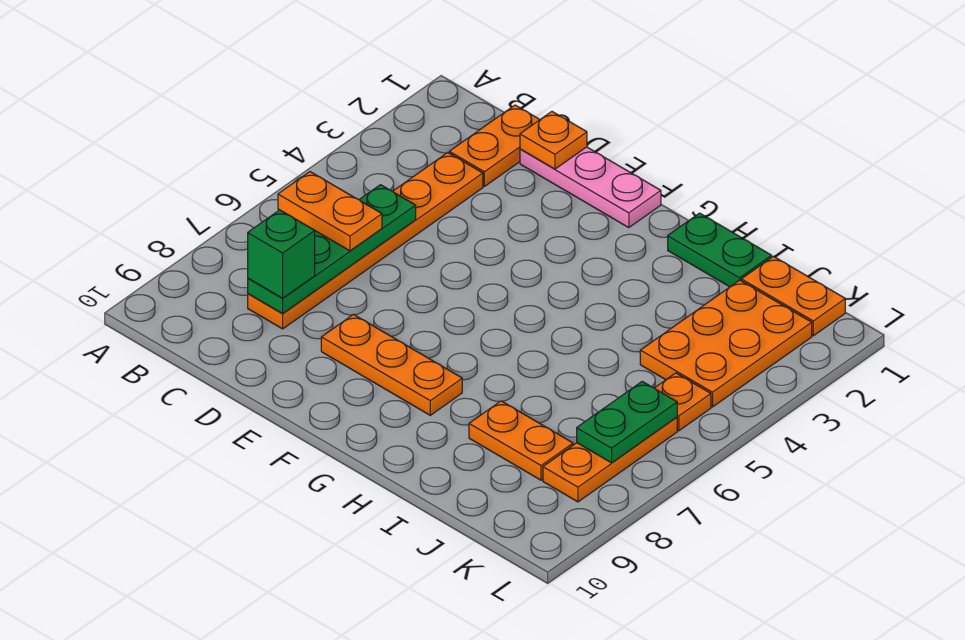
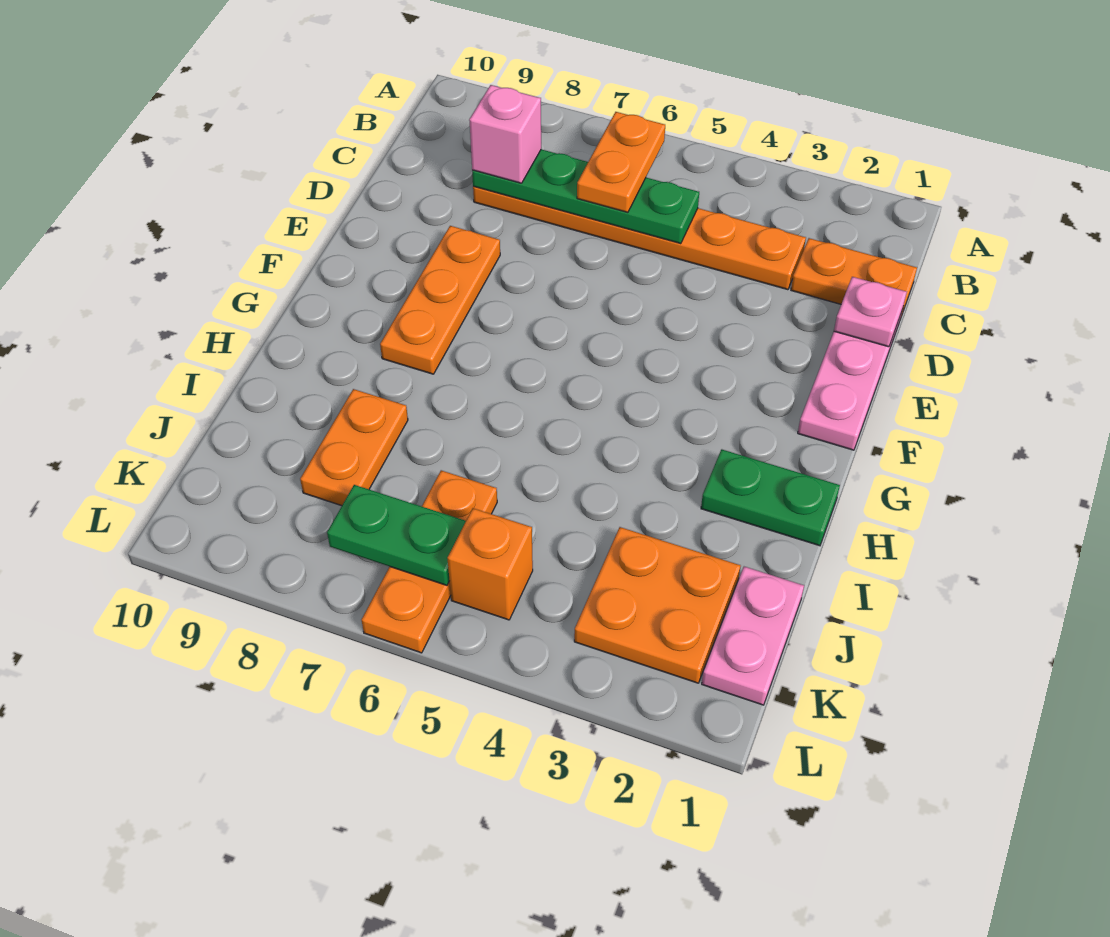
green brick C8 level 3 -> pink brick C8 level 3
orange plate D1 level 2 -> pink plate D1 level 2
green plate H1:I1 level 1 -> green plate H1:H2 level 1
orange plate J1:K1 level 1 -> pink plate J1:K1 level 1
orange plate J2:K4 level 1 -> orange plate J2:K3 level 1
orange plate K5 level 1 -> orange brick K5 level 1
orange plate K6:K8 level 1 -> orange plate J6:L6 level 1

